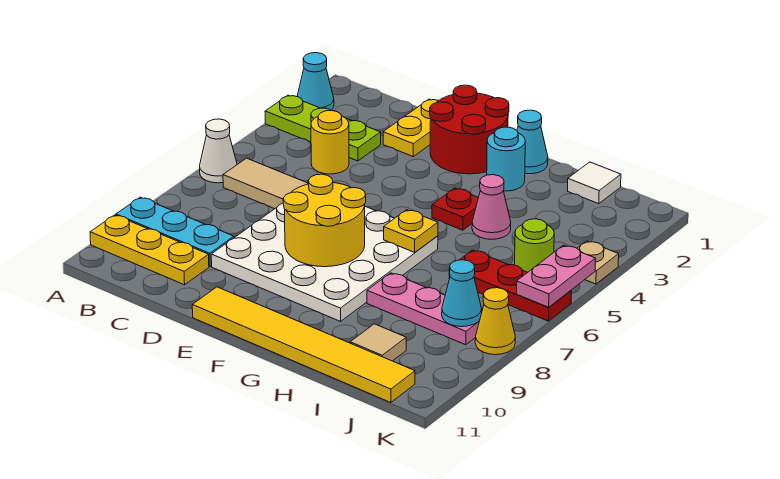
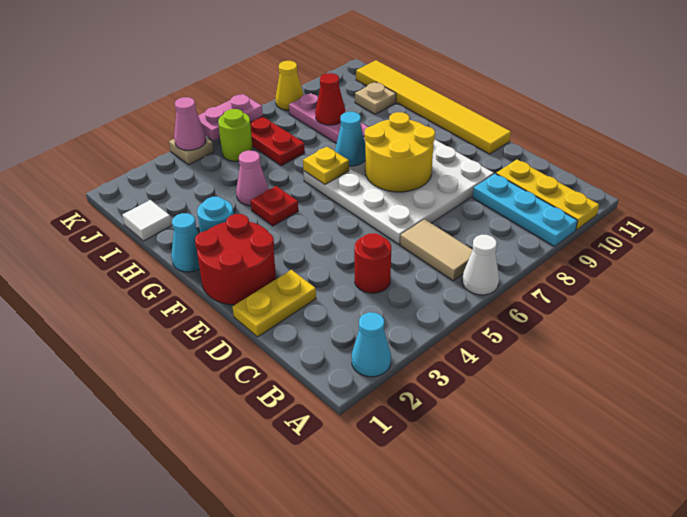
lime plate A3:C3 level 1 -> none
yellow round brick C4 level 1 -> red round brick C4 level 1
none -> red cone I8 level 2
tan tile I10 level 1 -> tan plate I10 level 1
cyan cone J8 level 2 -> cyan cone G7 level 2
none -> pink cone K4 level 2

